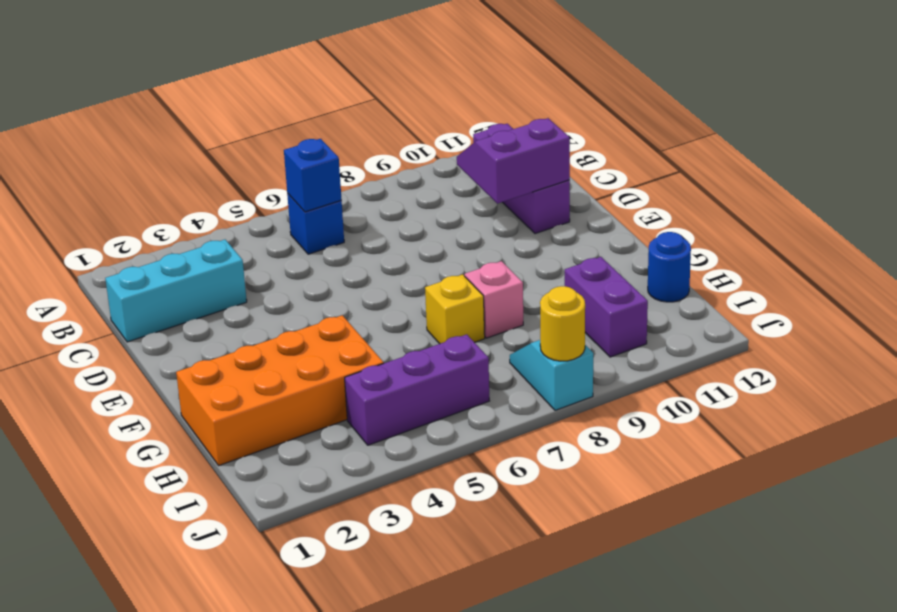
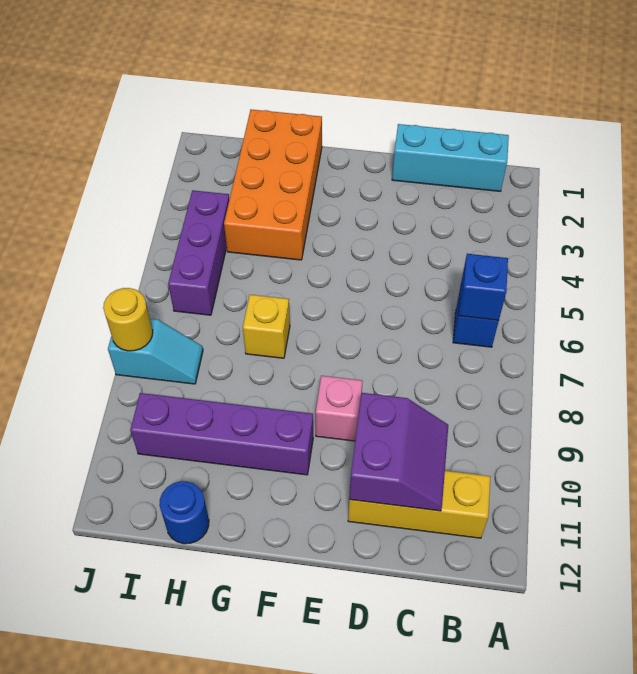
purple brick B11:D11 level 1 -> yellow brick B11:D11 level 1
cyan brick C1:C3 level 1 -> cyan brick B1:D1 level 1
pink brick G8 level 1 -> pink brick E9 level 1
purple brick H10:I10 level 1 -> purple brick F10:I10 level 1

